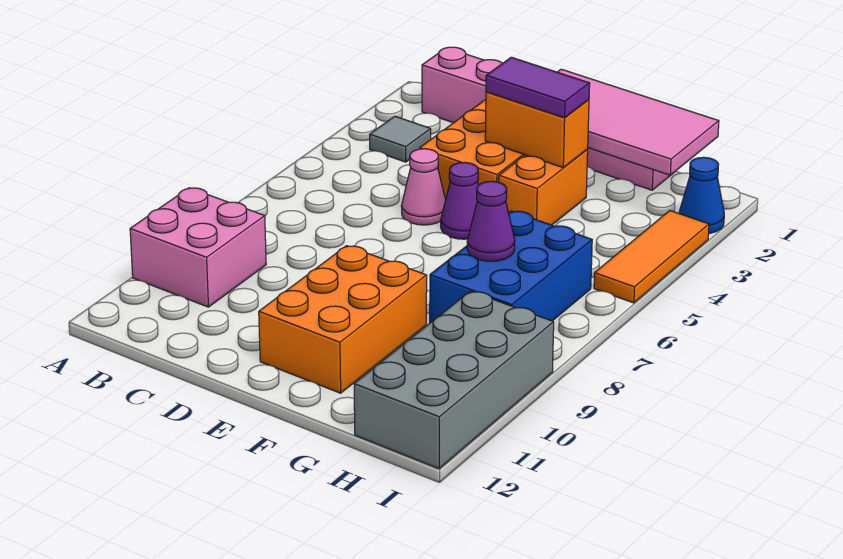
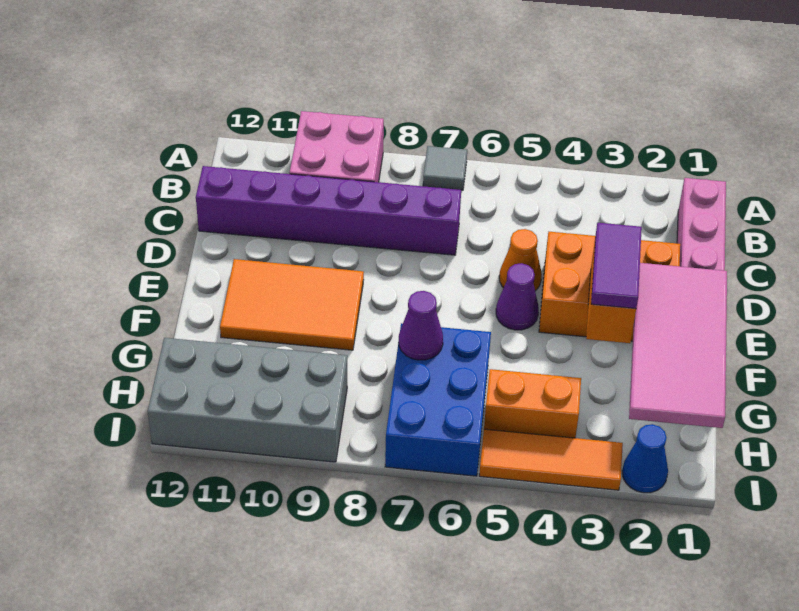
grey tile B3 level 1 -> grey tile A7 level 1
none -> purple brick C7:C12 level 1
pink cone D5 level 1 -> orange cone D5 level 1
orange brick E9:F11 level 1 -> orange tile E9:F11 level 1
orange brick F3:F4 level 1 -> orange brick H4:H5 level 1
blue brick G6:H8 level 1 -> blue brick G6:I7 level 1

